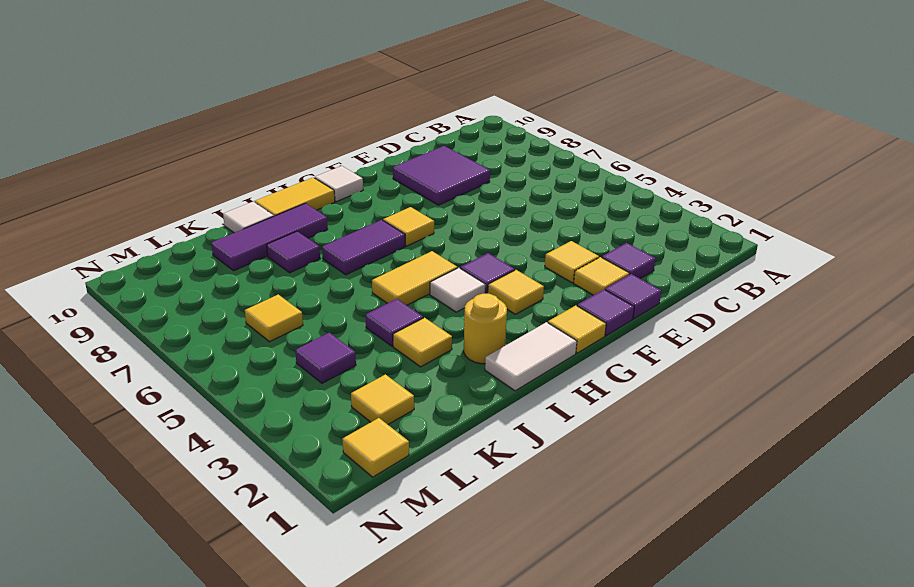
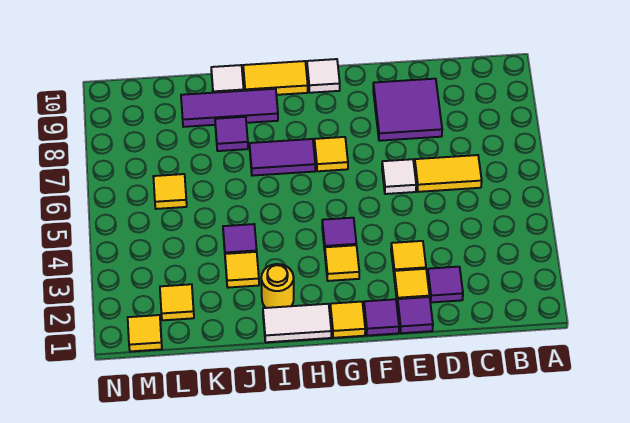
white tile H4 level 1 -> white tile E6 level 1
yellow tile H5:I5 level 1 -> yellow tile C6:D6 level 1
purple tile L4 level 1 -> none

